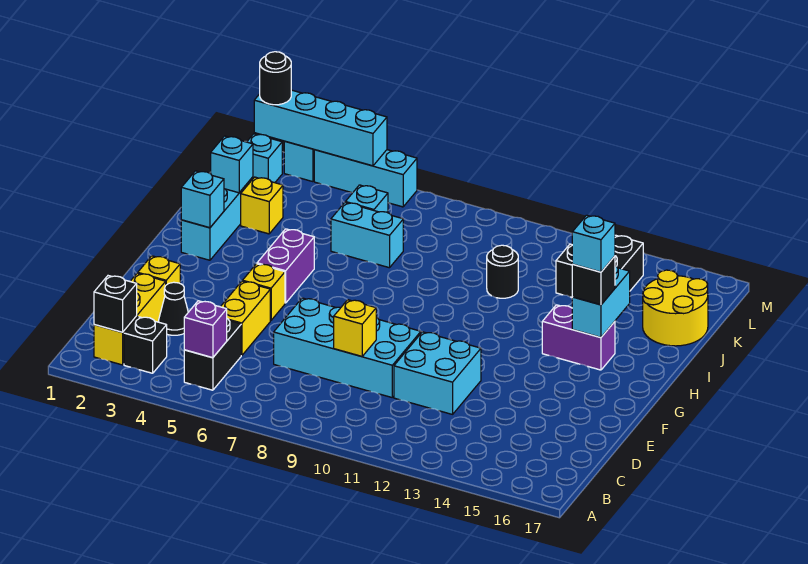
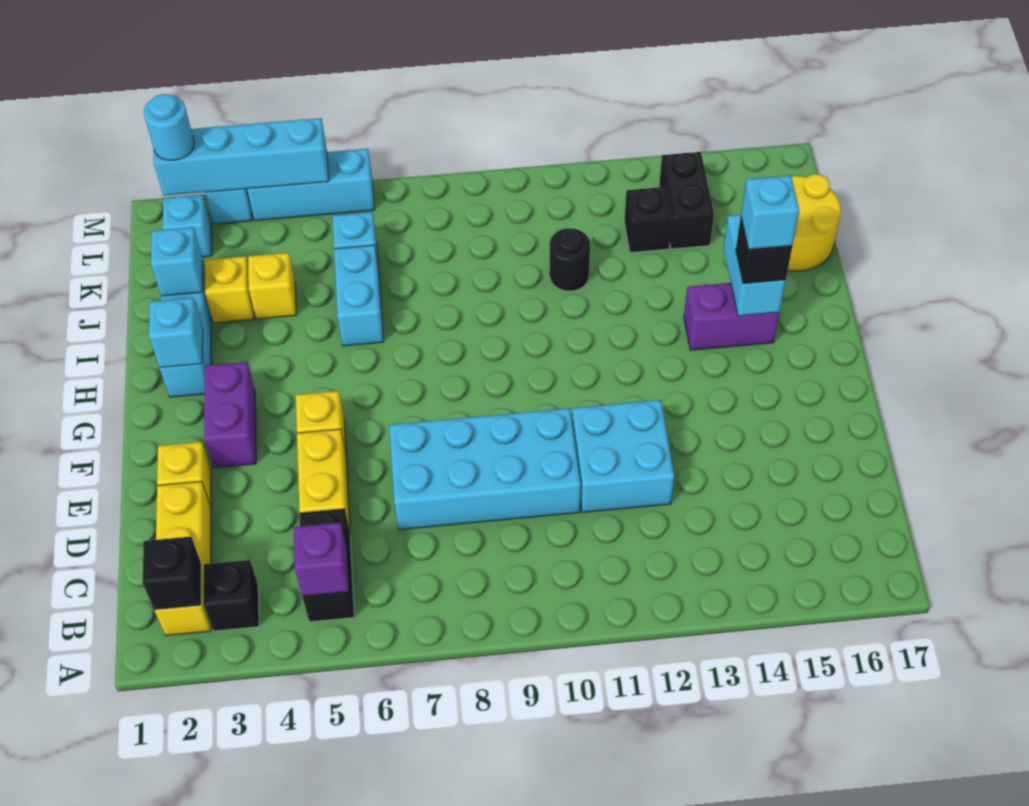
black cone D3 level 1 -> none
yellow brick D9 level 2 -> yellow brick J4 level 1
purple brick G5:H5 level 1 -> purple brick F3:G3 level 1
cyan brick J6:J7 level 1 -> cyan brick I6:J6 level 1
black round brick M2 level 3 -> cyan round brick M2 level 3

